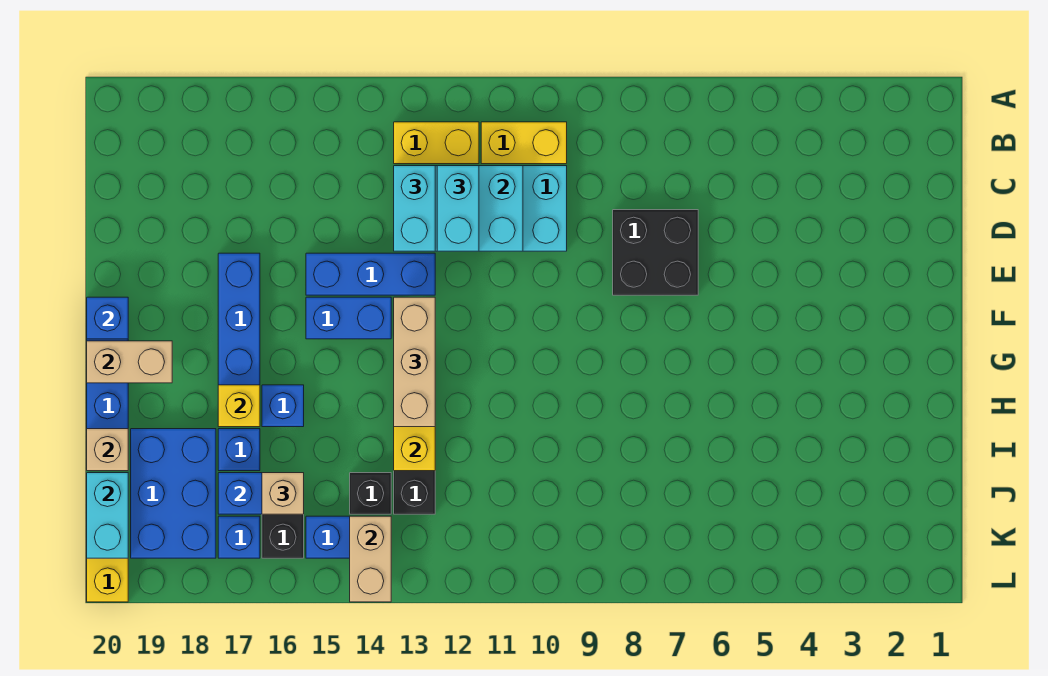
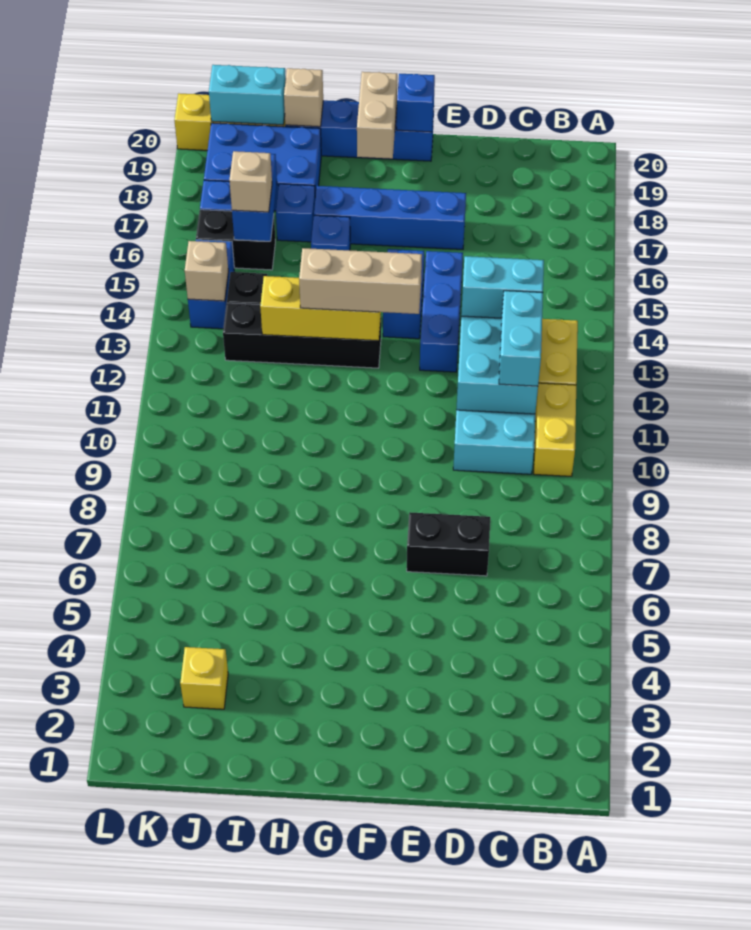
cyan brick C12:D12 level 3 -> cyan brick C11:C12 level 3
black brick D7:E8 level 1 -> black brick D7:E7 level 1
yellow brick H17 level 2 -> yellow brick J3 level 1
tan brick K14:L14 level 2 -> tan brick K14 level 2

